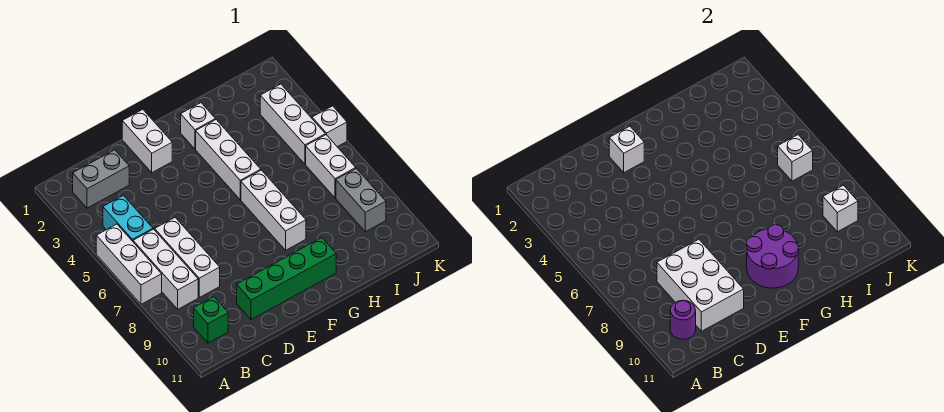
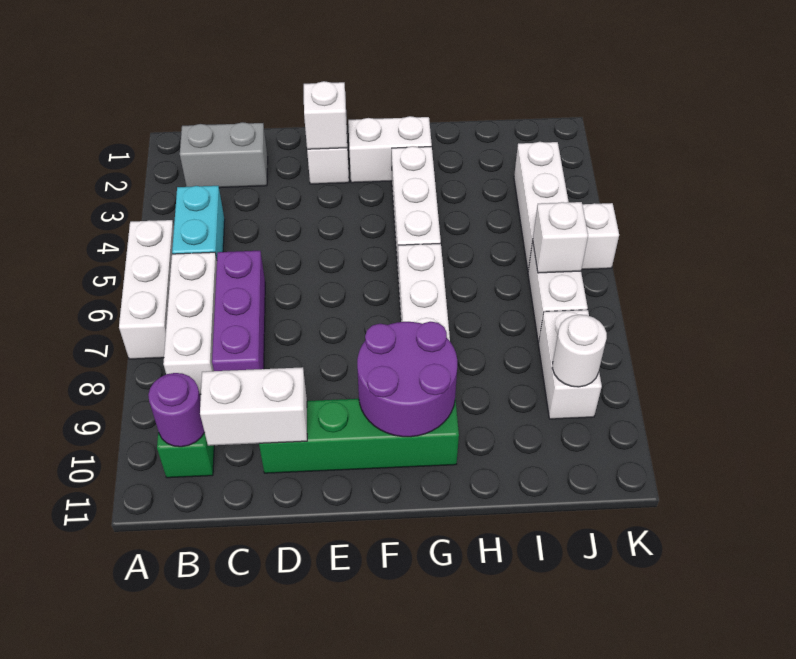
white brick C6:C8 level 1 -> purple brick C6:C8 level 1
white brick C8:D10 level 2 -> white brick C10:D10 level 2
white brick G2 level 1 -> white brick F2:G2 level 1
grey brick J8:J9 level 1 -> white brick J8:J9 level 1
white brick J9 level 2 -> white round brick J9 level 2

